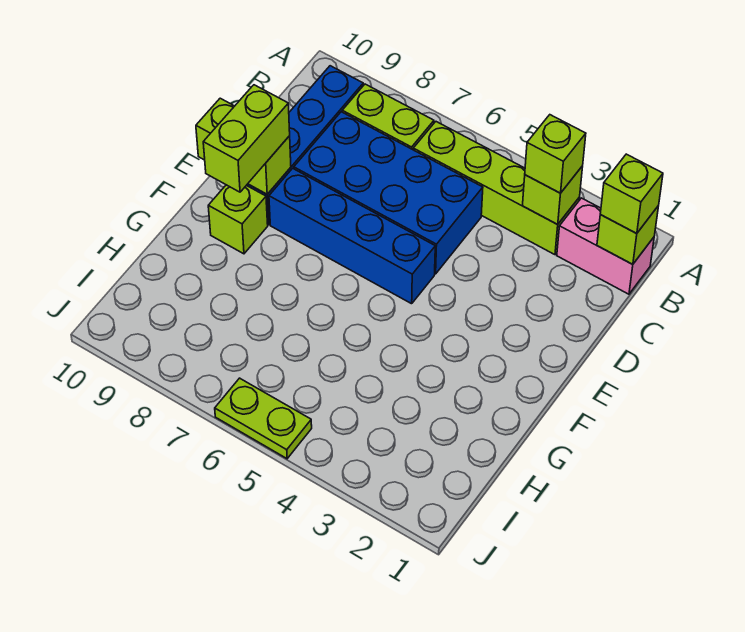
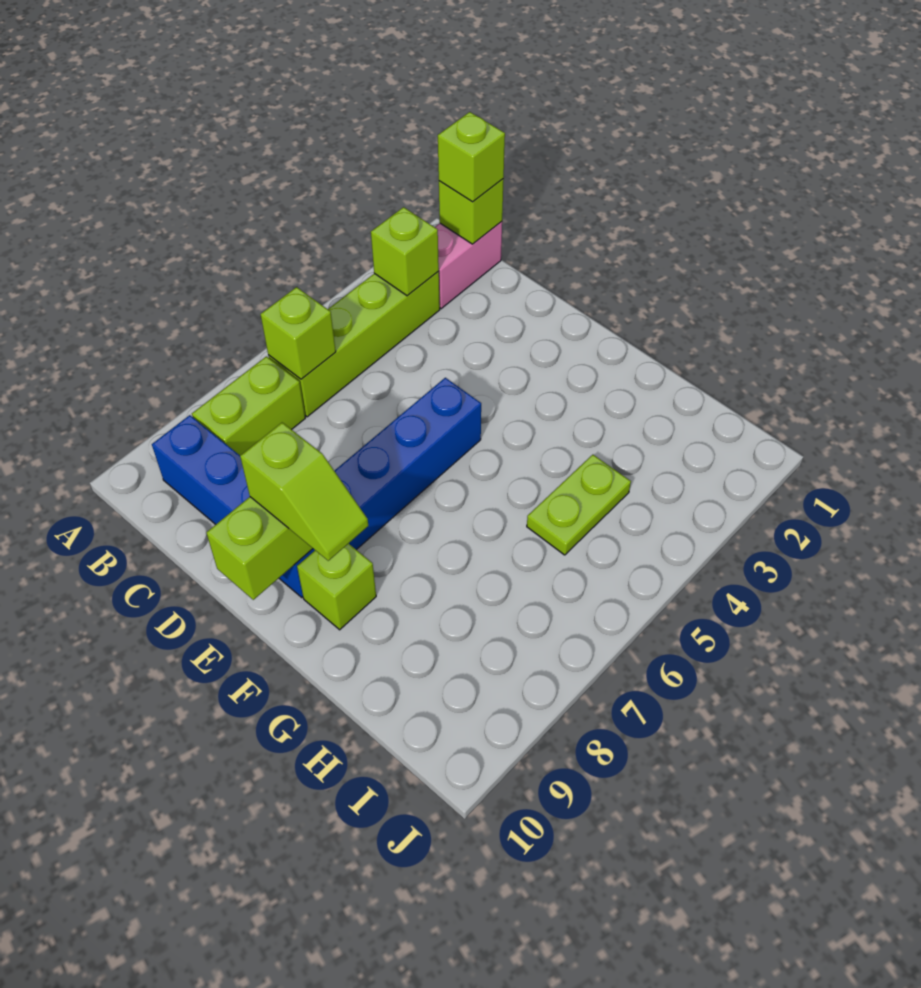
lime brick B3 level 3 -> lime brick B6 level 2
blue brick C5:D8 level 1 -> none
lime brick E9:F9 level 3 -> lime slope E9:F9 level 3 top E
lime plate J5:J6 level 1 -> lime plate H4:H5 level 1

